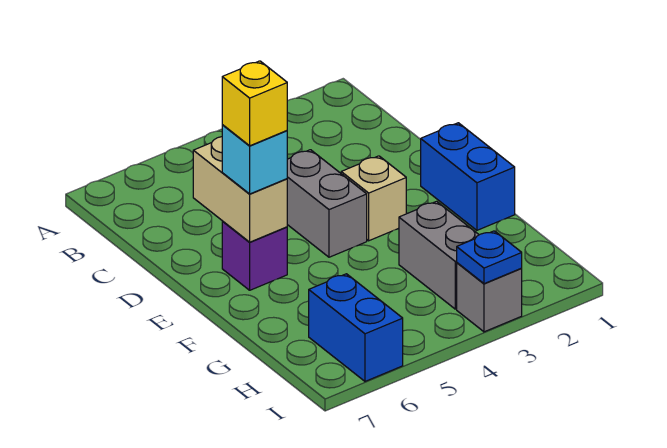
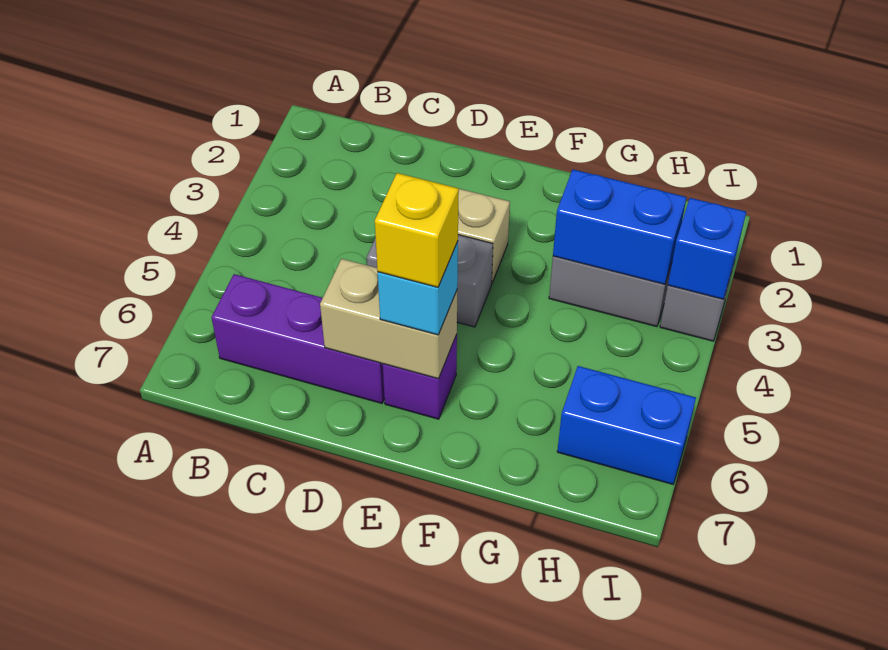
none -> purple brick B6:D6 level 1
blue brick E1:F1 level 1 -> blue brick G3:H3 level 2
blue plate I3 level 2 -> blue brick I3 level 2

